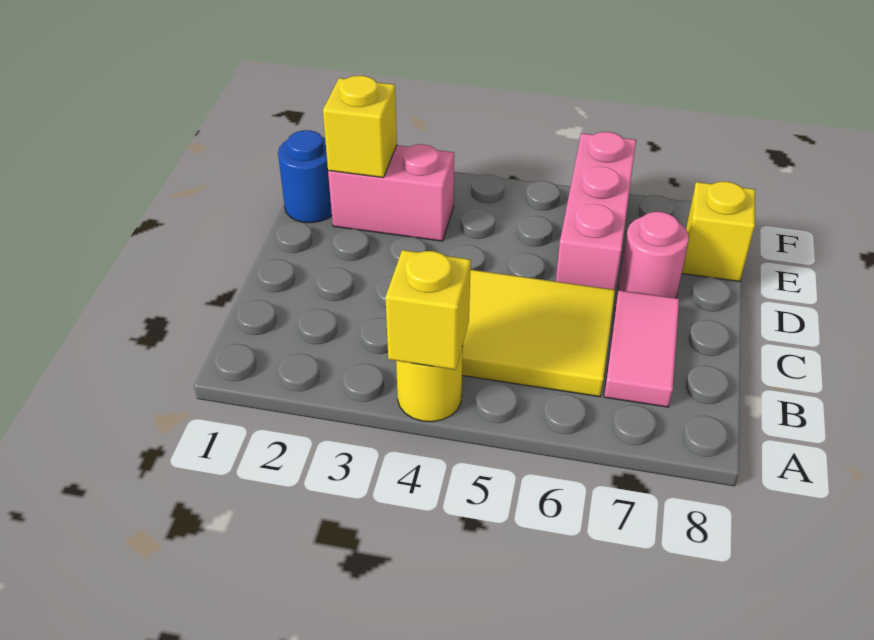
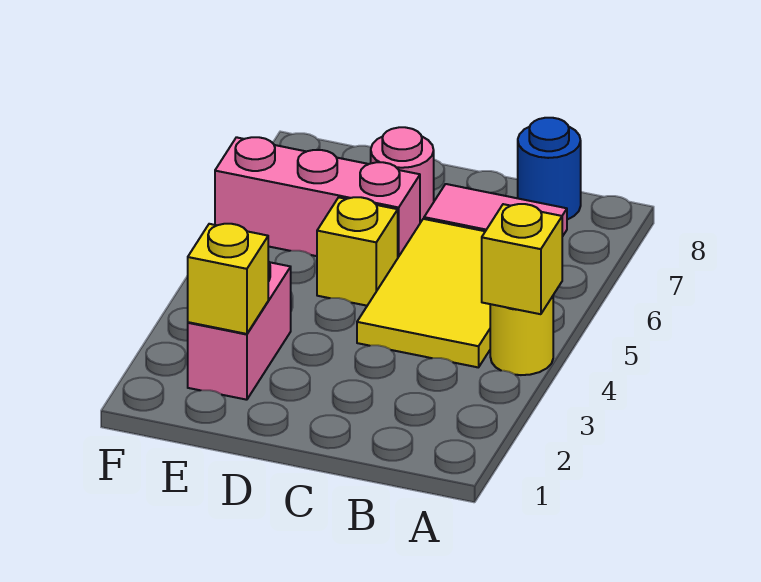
blue round brick E1 level 1 -> blue round brick B8 level 1
yellow brick E8 level 1 -> yellow brick D5 level 1

